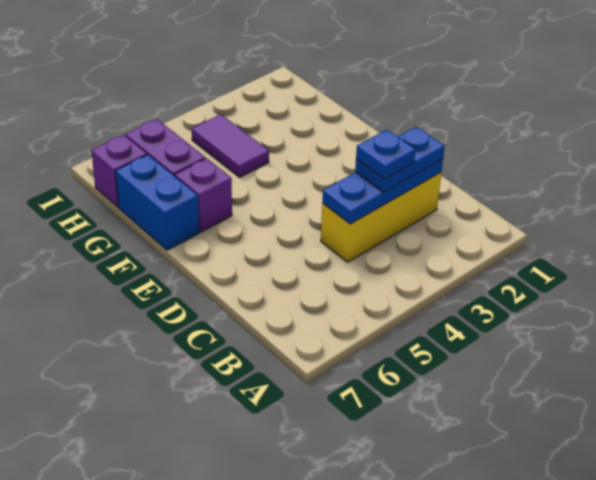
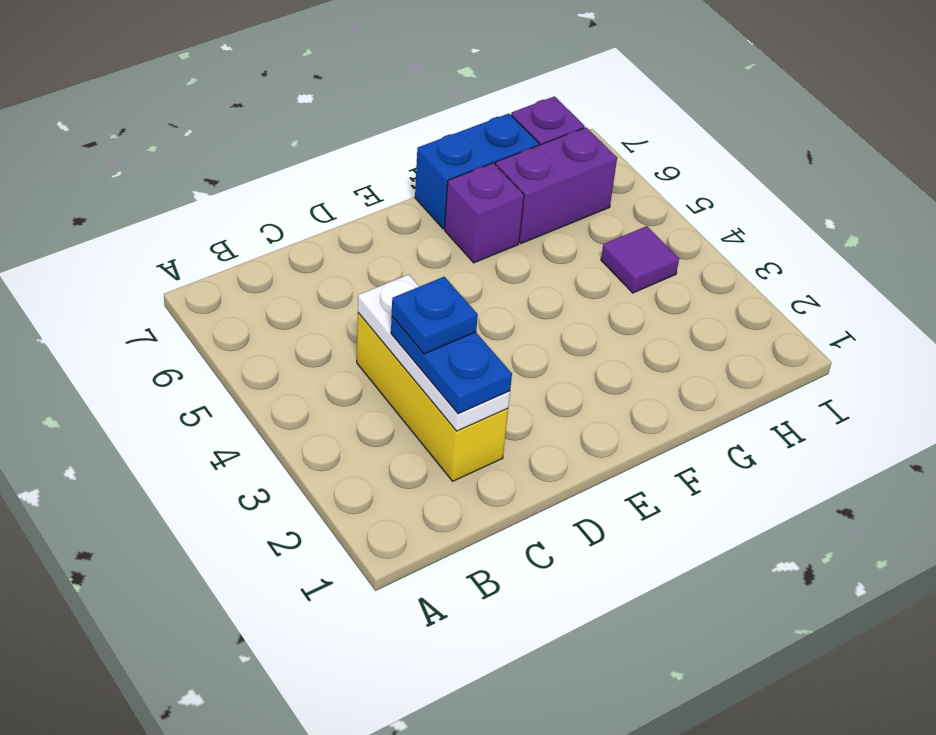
blue plate C2:C4 level 2 -> white plate C2:C4 level 2
purple tile G4:H4 level 1 -> purple tile H4 level 1

